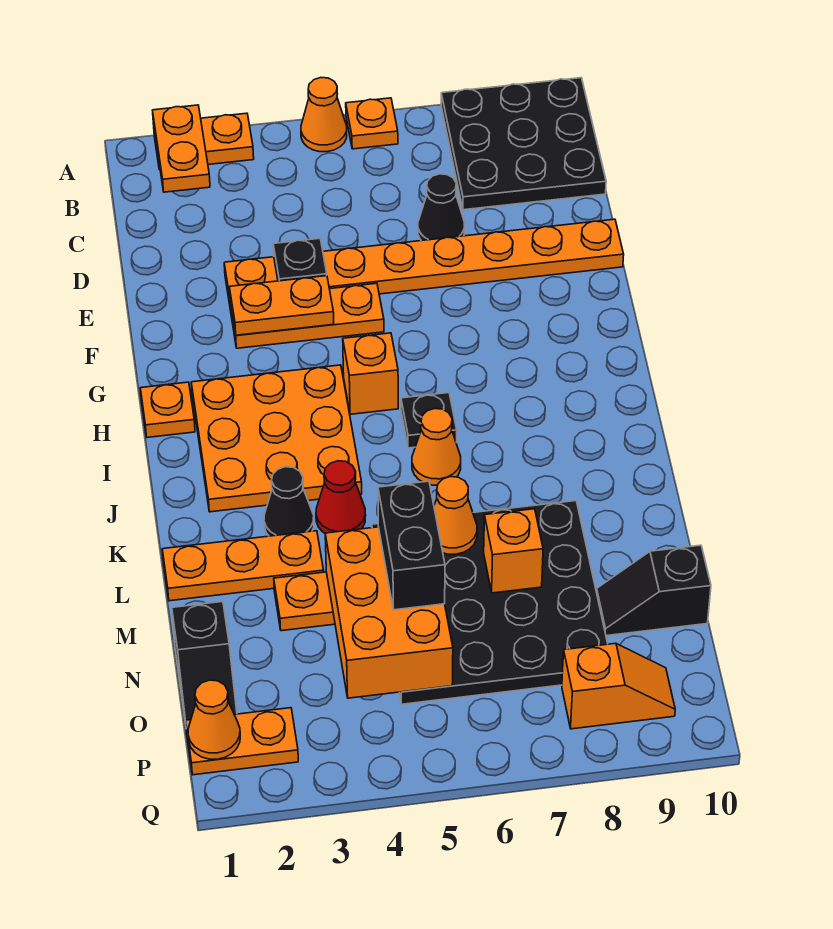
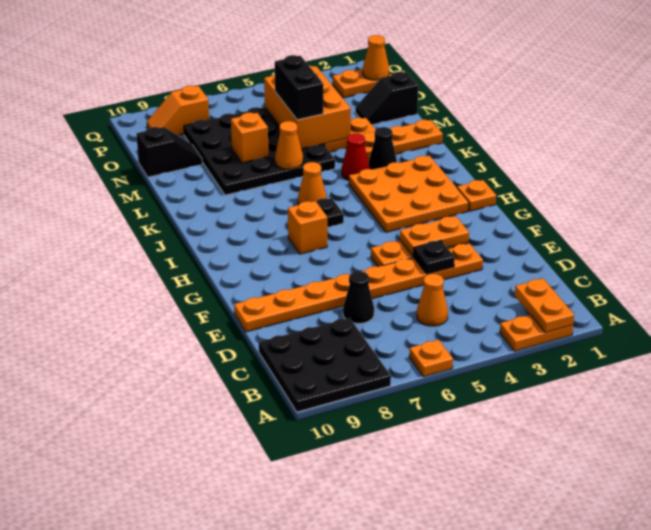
orange cone A5 level 1 -> orange cone C5 level 1
orange brick H5 level 1 -> orange brick H7 level 1
black slope N1:O1 level 1 top N -> black slope N1:N2 level 1 top 1

